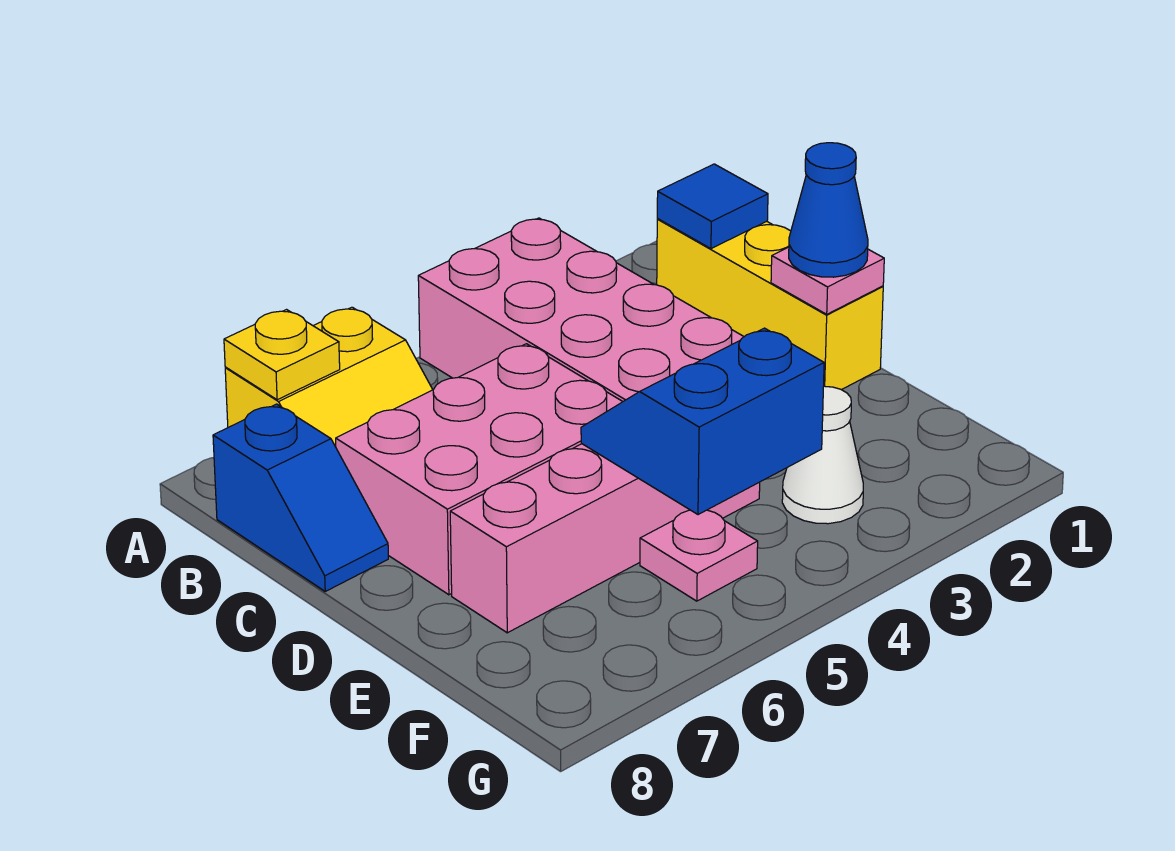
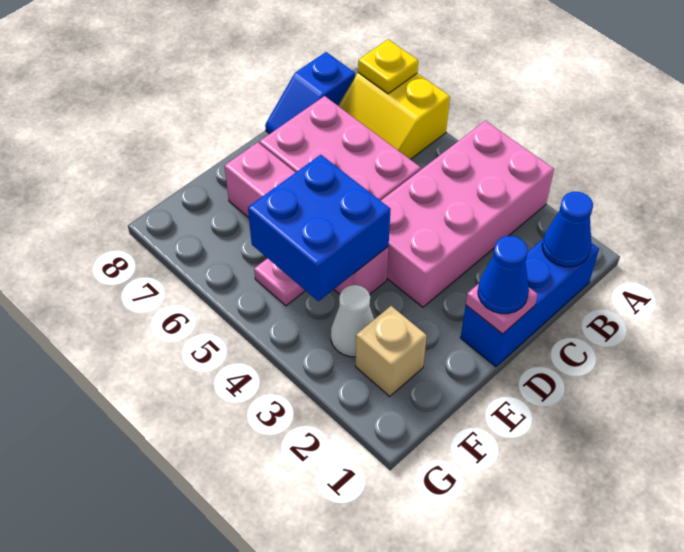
yellow brick B1:D1 level 1 -> blue brick B1:D1 level 1
blue tile B1 level 2 -> blue cone B1 level 2
blue slope E4:F5 level 2 top F -> blue brick E4:F5 level 2
none -> tan brick F2 level 1

